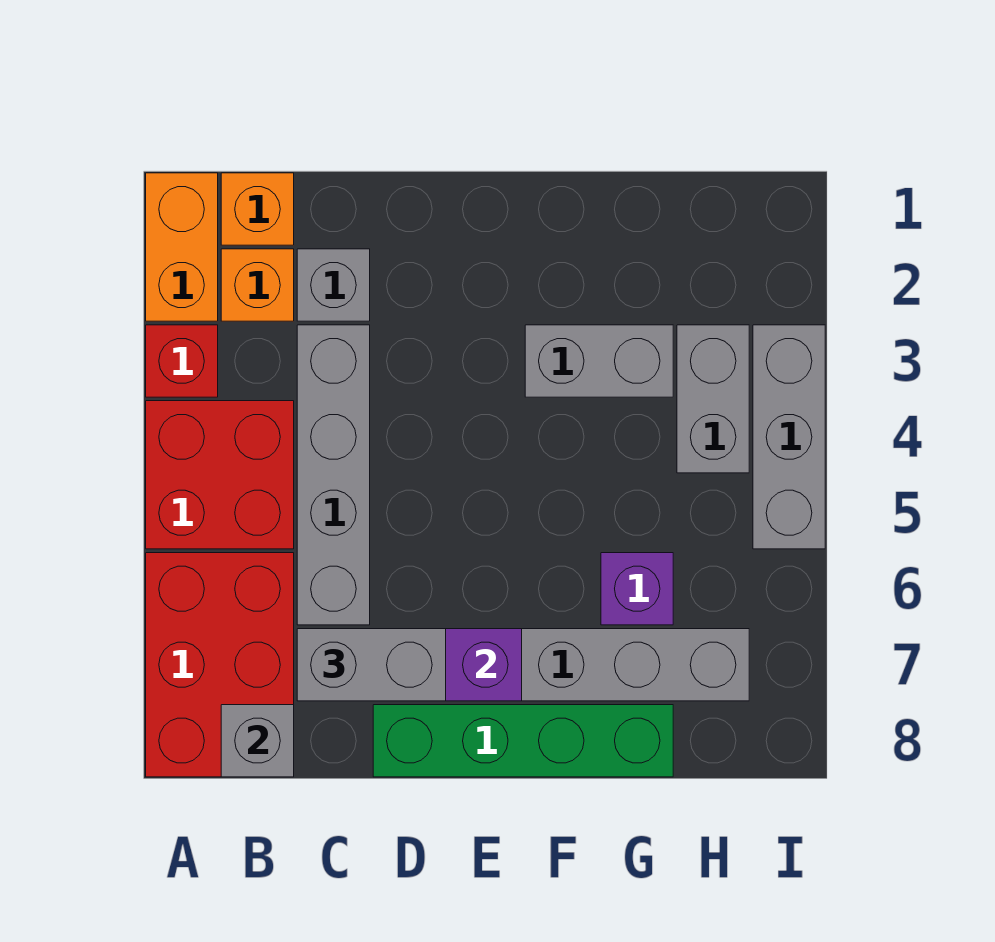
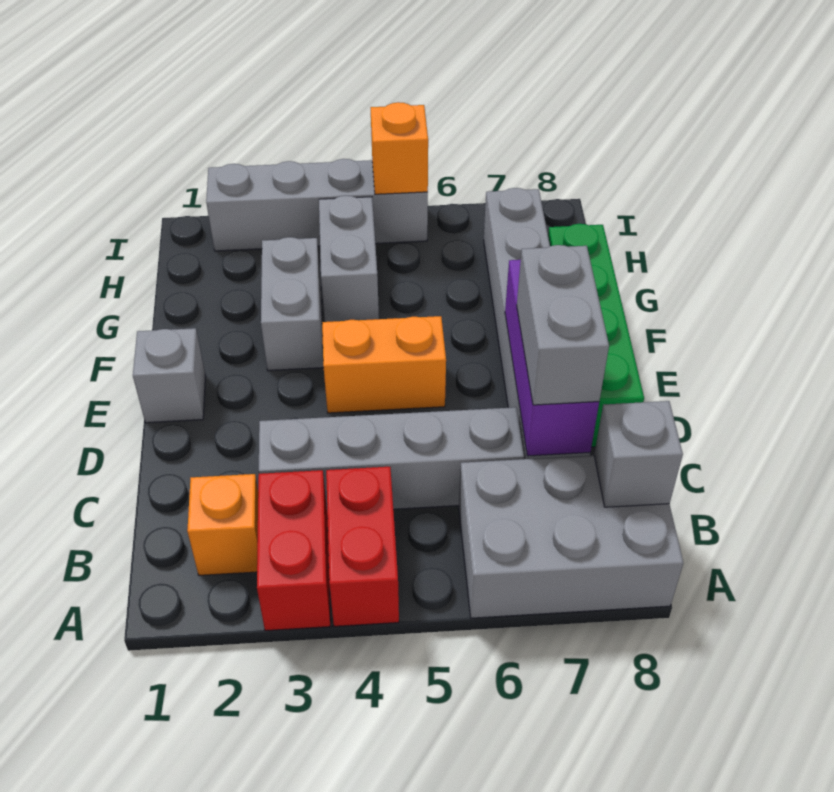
orange brick A1:A2 level 1 -> orange brick E4:E5 level 1
red brick A3 level 1 -> red brick A3:B3 level 1
red brick A4:B5 level 1 -> red brick A4:B4 level 1
red brick A6:B8 level 1 -> grey brick A6:B8 level 1
orange brick B1 level 1 -> orange brick I5 level 2
grey brick C2 level 1 -> grey brick E1 level 1
purple brick G6 level 1 -> none
grey brick H3:H4 level 1 -> grey brick G4:H4 level 1
grey brick I3:I5 level 1 -> grey brick I2:I5 level 1

